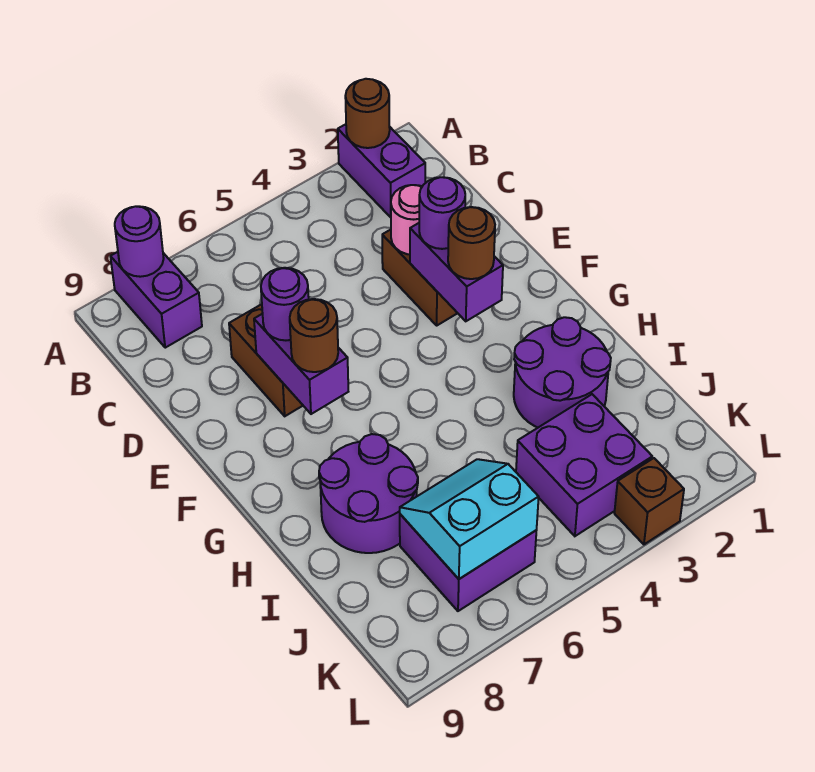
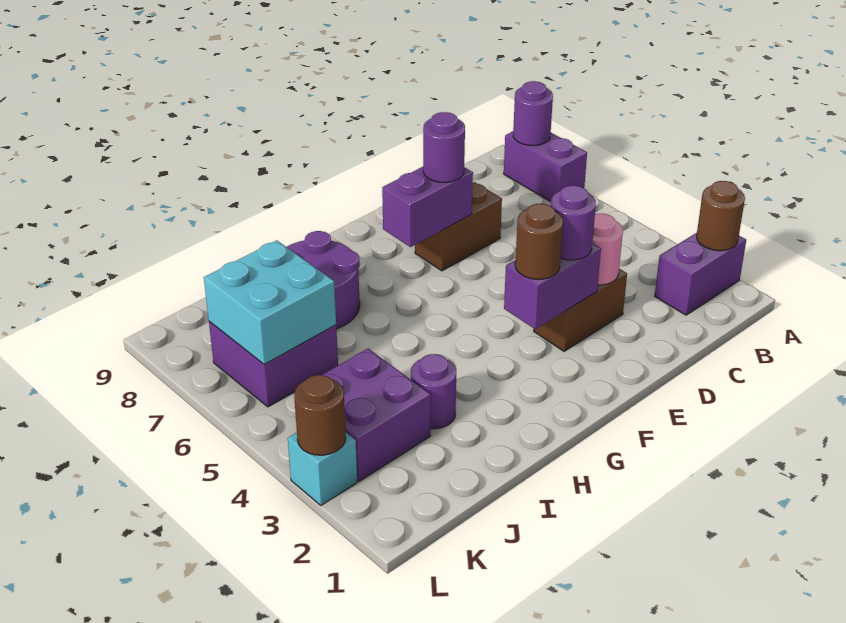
purple brick A8:B8 level 1 -> purple brick A7:A8 level 1
brown round brick F7 level 3 -> brown round brick L3 level 2
purple round brick H2:I3 level 1 -> purple round brick I3 level 1
cyan slope J6:K7 level 2 top K -> cyan brick J6:K7 level 2
brown brick L3 level 1 -> cyan brick L3 level 1

